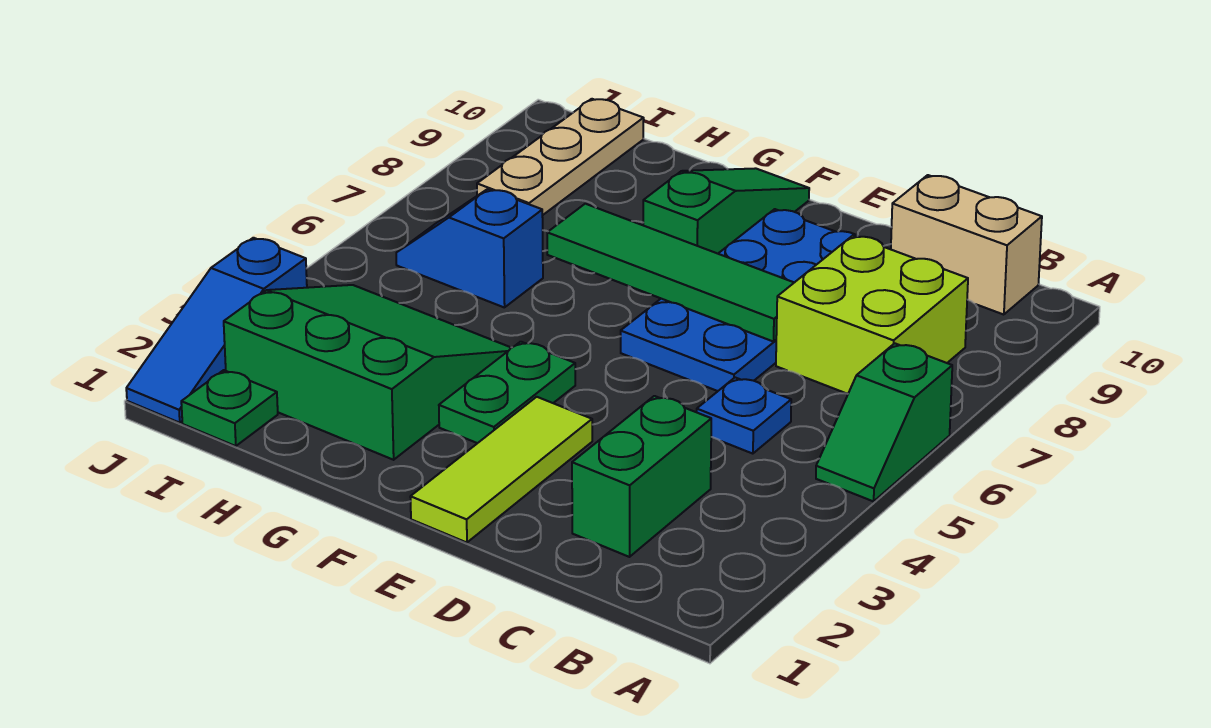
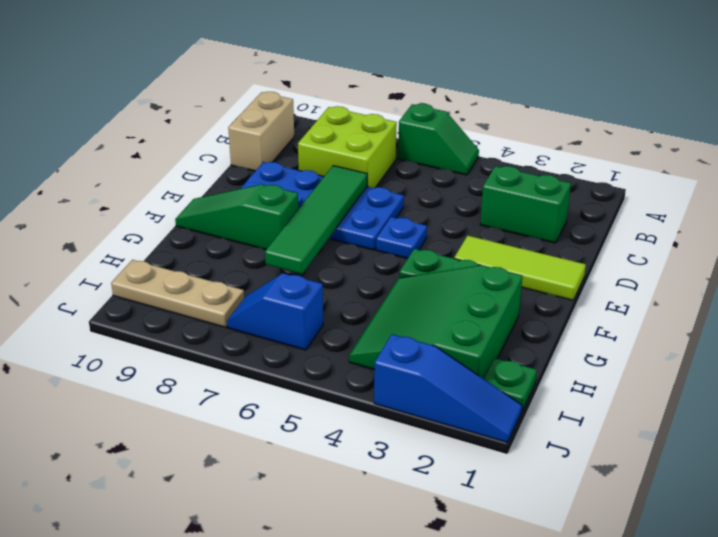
blue plate C5 level 1 -> blue plate E5 level 1
blue slope H6:I6 level 1 top H -> blue slope I6:I7 level 1 top 6

